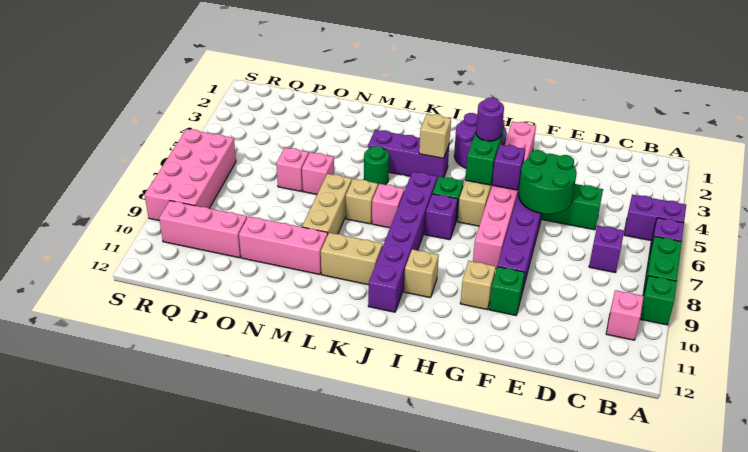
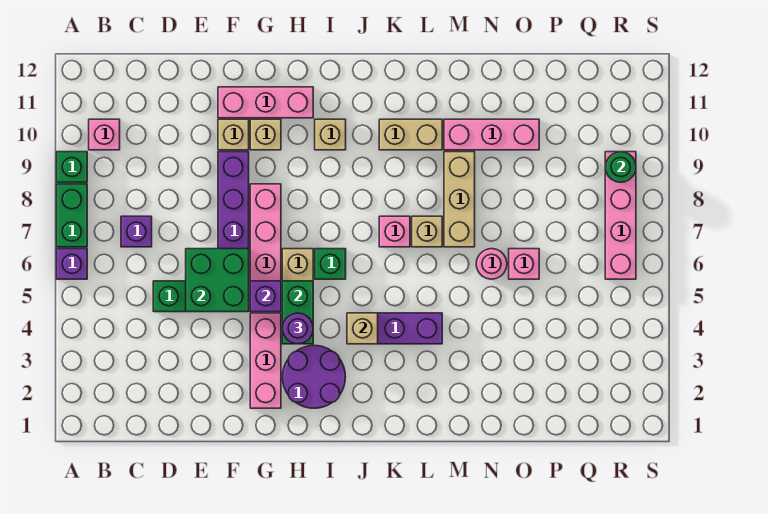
purple brick A5:B5 level 1 -> none
green round brick E5:F6 level 2 -> green brick E5:F6 level 2
green brick F10 level 1 -> tan brick F10 level 1
purple brick I7 level 1 -> none
purple brick J6:J11 level 1 -> none
green round brick L5 level 1 -> green round brick R9 level 2
pink brick N6 level 1 -> pink round brick N6 level 1
pink brick P10:R10 level 1 -> pink brick F11:H11 level 1
pink brick R6:S9 level 1 -> pink brick R6:R9 level 1

